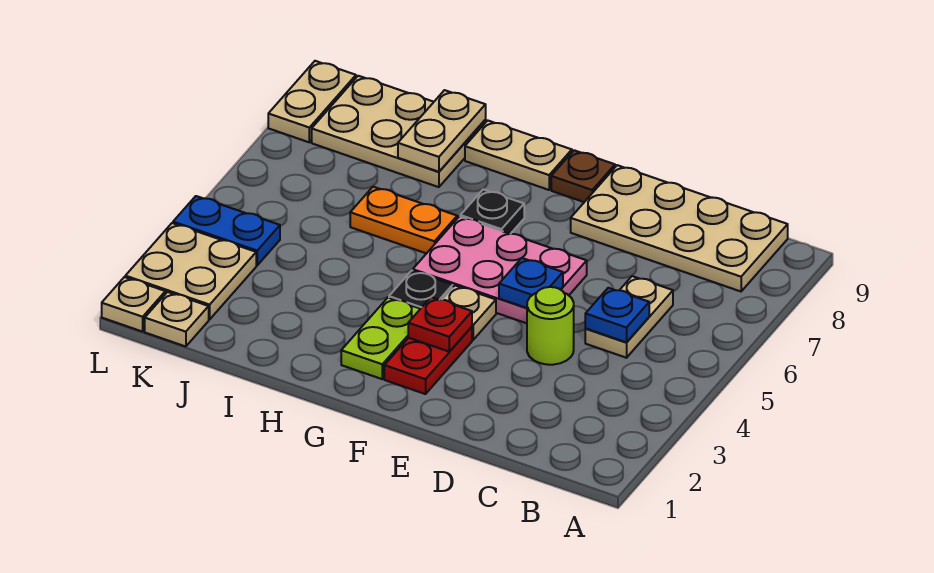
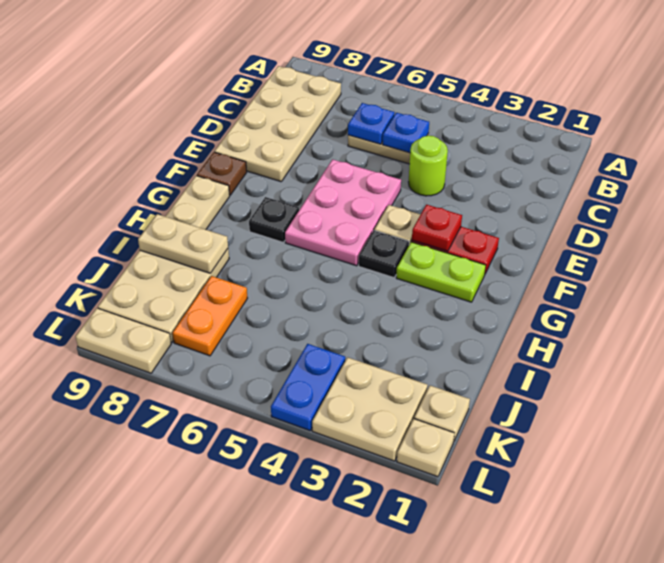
blue plate E5 level 2 -> blue plate C6 level 2
orange plate H6:I6 level 1 -> orange plate J7:K7 level 1

